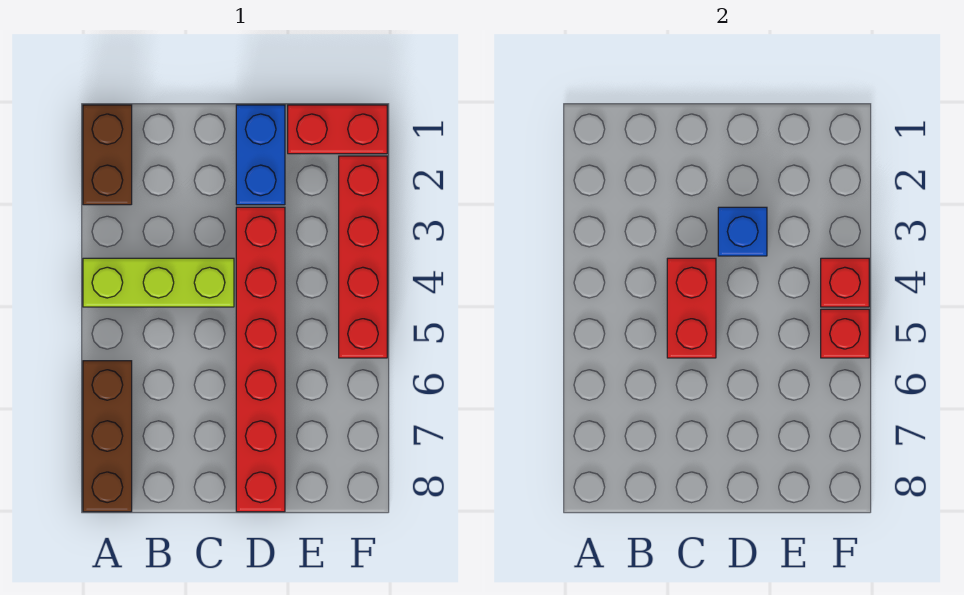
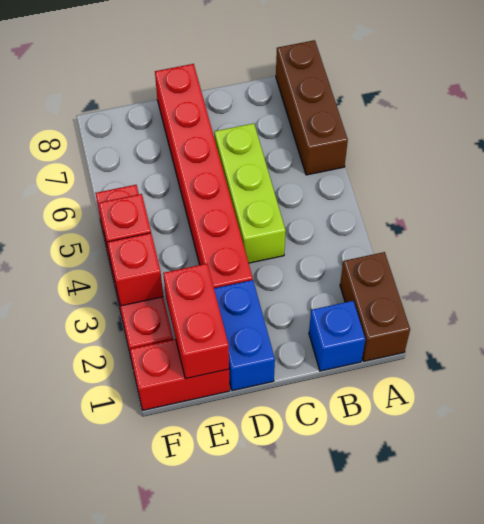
lime brick A4:C4 level 1 -> lime brick C4:C6 level 1
red brick C4:C5 level 2 -> red brick E1:E2 level 2
blue brick D3 level 2 -> blue brick B1 level 1
red brick F5 level 2 -> red brick F3 level 2

